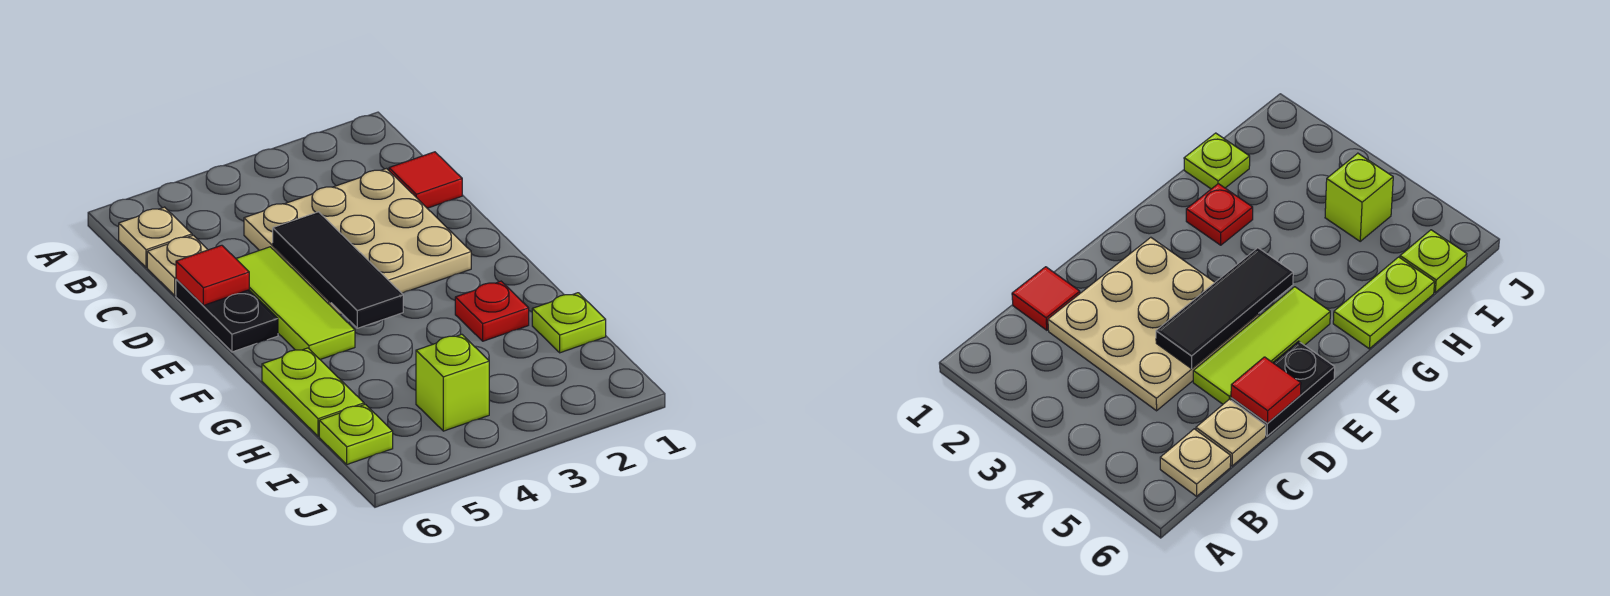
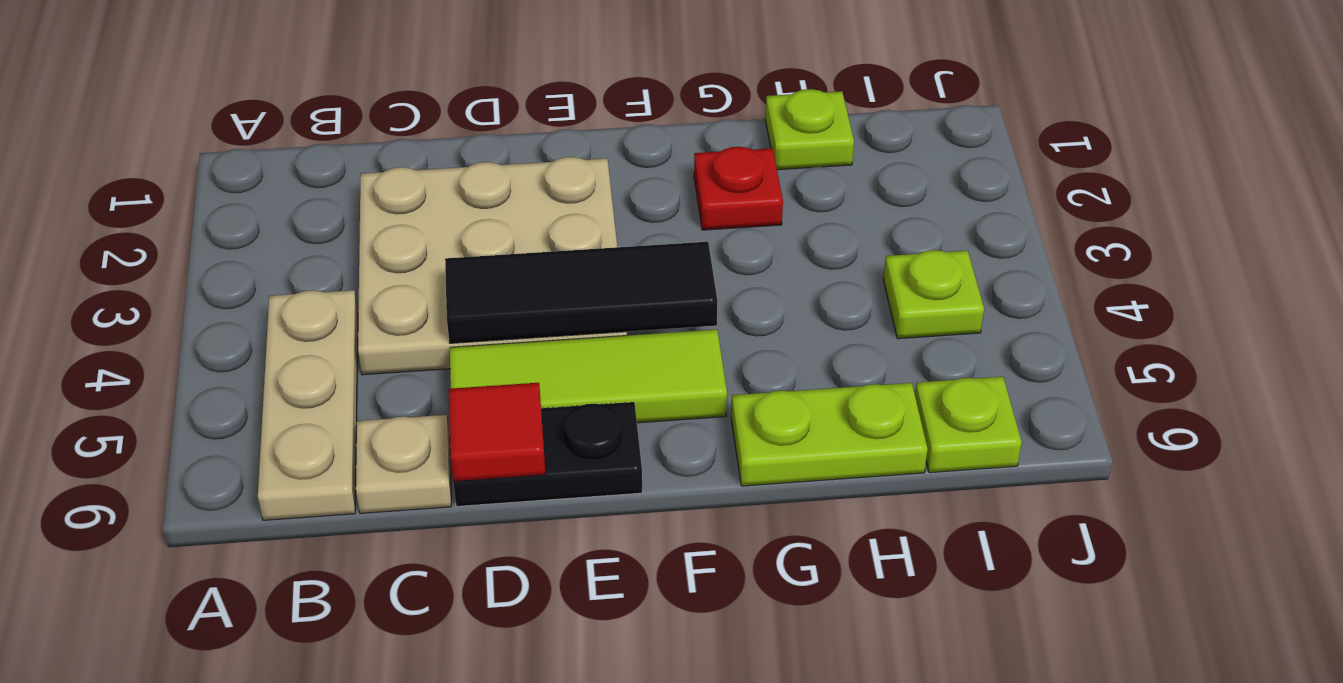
tan plate B6 level 1 -> tan plate B4:B6 level 1
red tile C1 level 1 -> none
lime brick I4 level 1 -> lime plate I4 level 1

